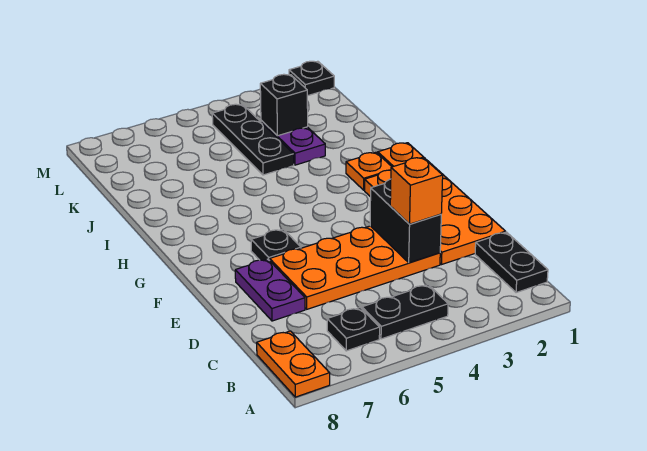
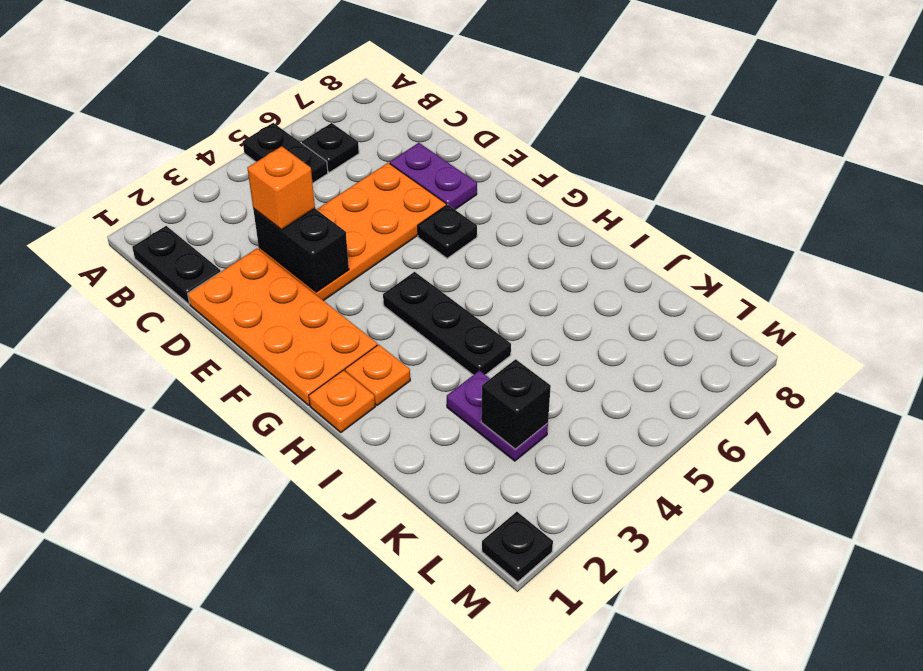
orange plate A8:B8 level 1 -> none
black plate B4:B5 level 1 -> black plate A5:B5 level 1
black plate J4:L4 level 1 -> black plate G4:I4 level 1

